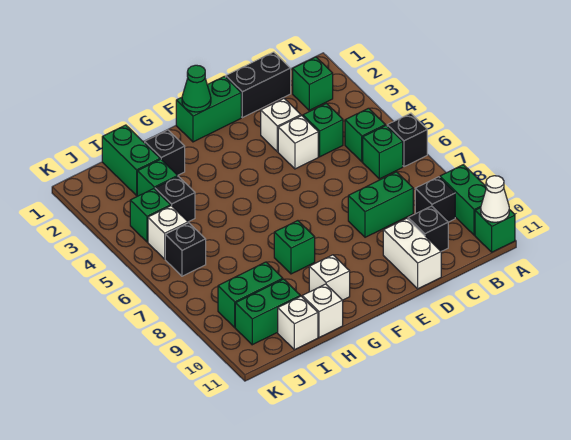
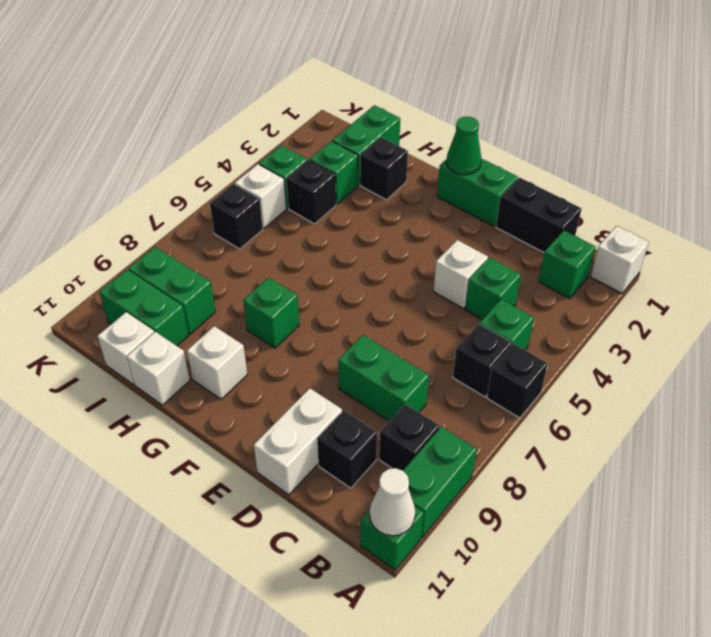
green brick B6 level 1 -> black brick B6 level 1
white brick D3 level 1 -> white brick A1 level 1

